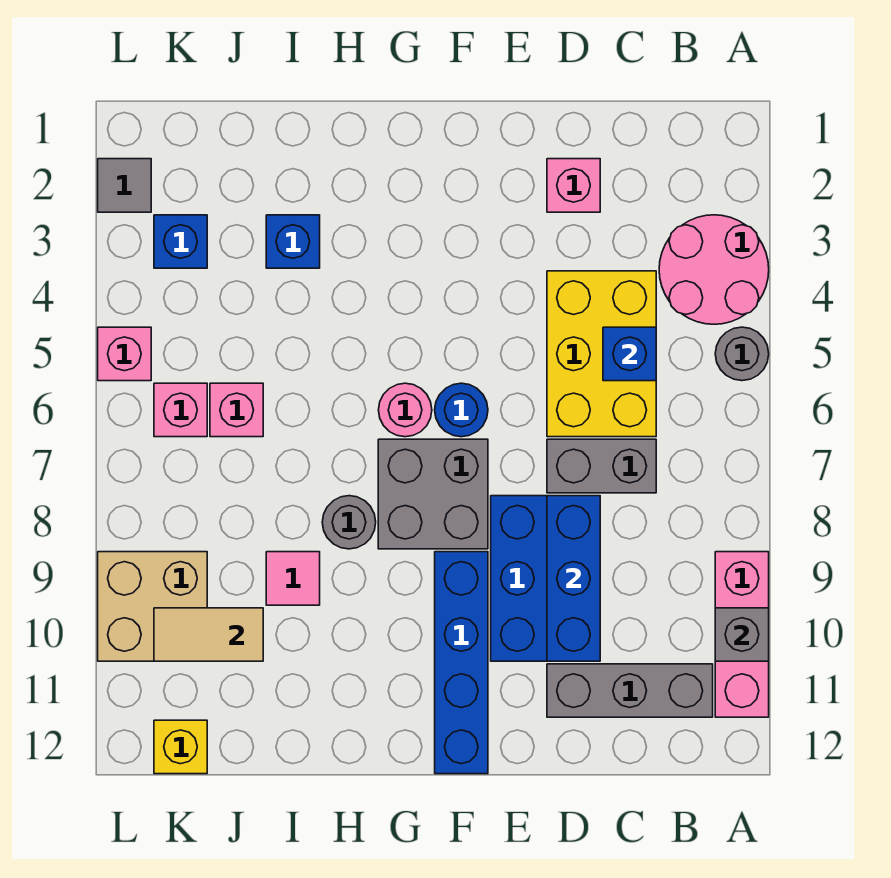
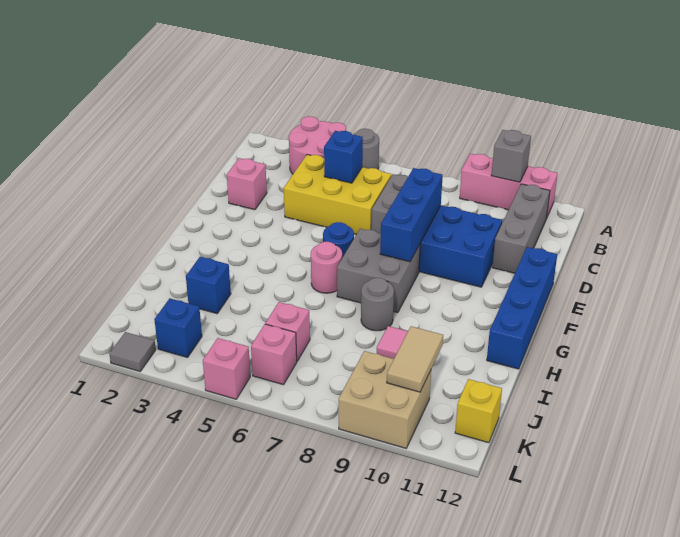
blue brick D8:D10 level 2 -> blue brick D8:F8 level 2
blue brick F9:F12 level 1 -> blue brick E12:H12 level 1

